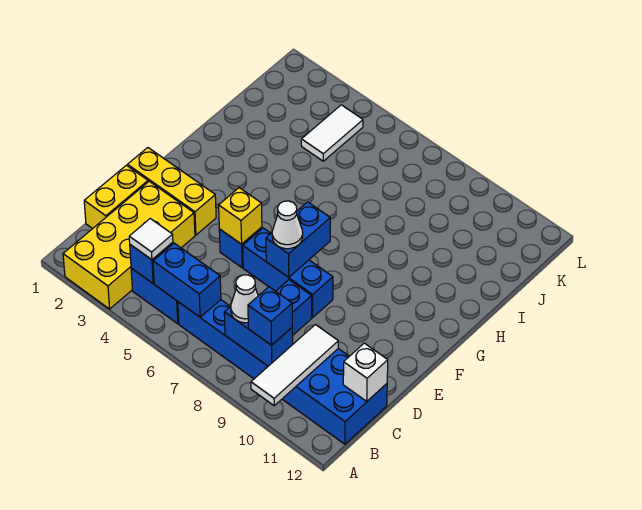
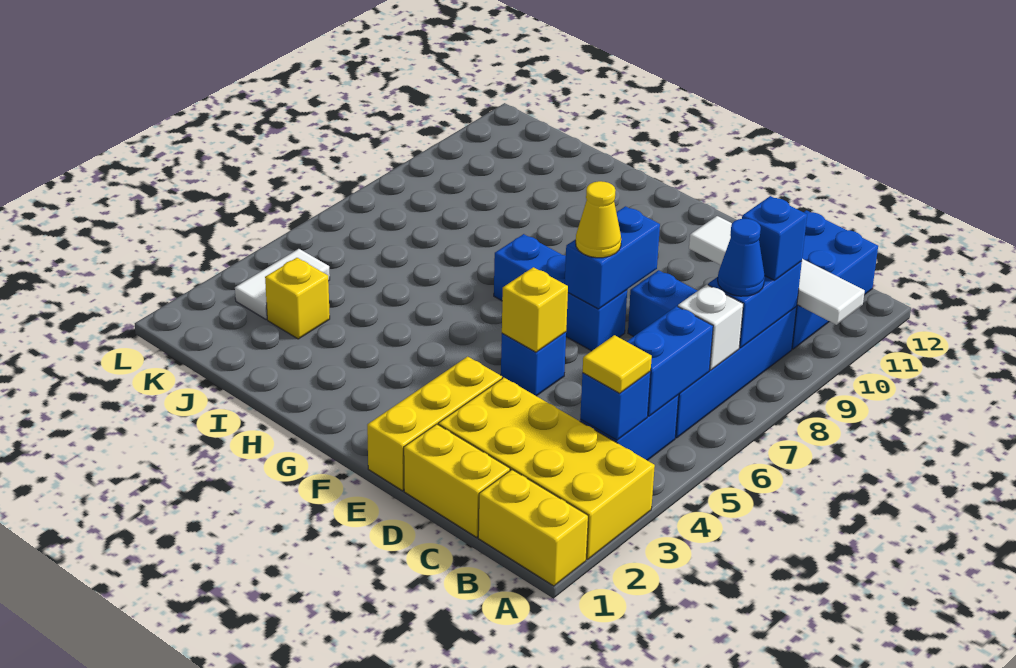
none -> yellow brick A1:B1 level 1
white tile A10:C10 level 2 -> white tile A10:D10 level 2
white tile B4 level 3 -> yellow tile B4 level 3
white cone B8 level 3 -> blue cone B8 level 3
white brick C12 level 2 -> white brick B7 level 2
blue brick E6:E8 level 1 -> blue brick E7:G7 level 1
blue brick E7:F7 level 2 -> blue brick E7:E8 level 2
white cone E7 level 3 -> yellow cone E7 level 3
none -> yellow brick J3 level 1
white tile J4:K4 level 1 -> white tile K3:K4 level 1

